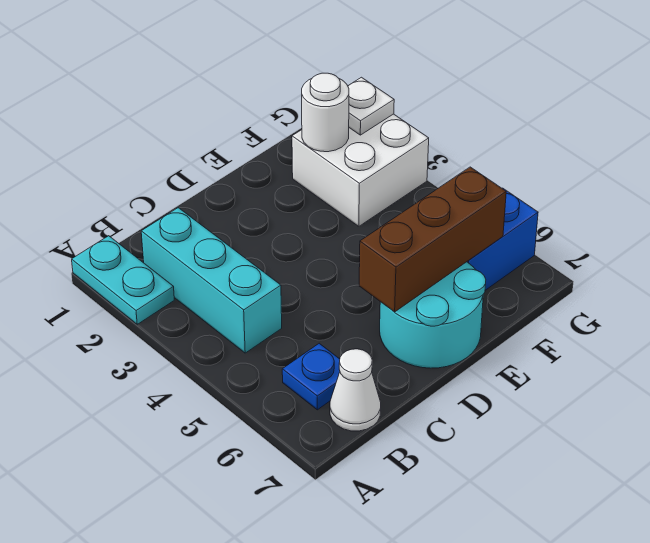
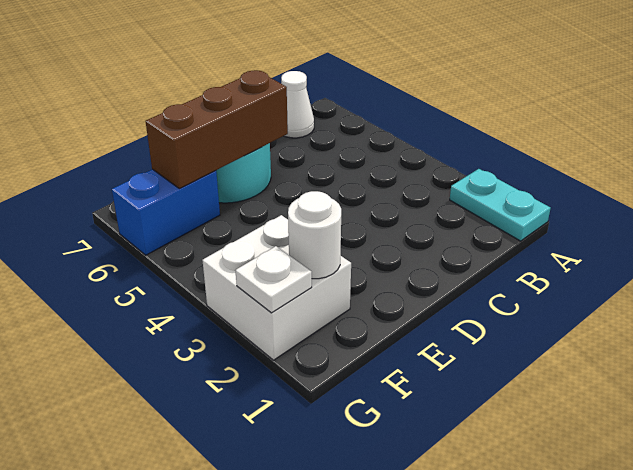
cyan brick B2:B4 level 1 -> none
blue plate B6 level 1 -> none

